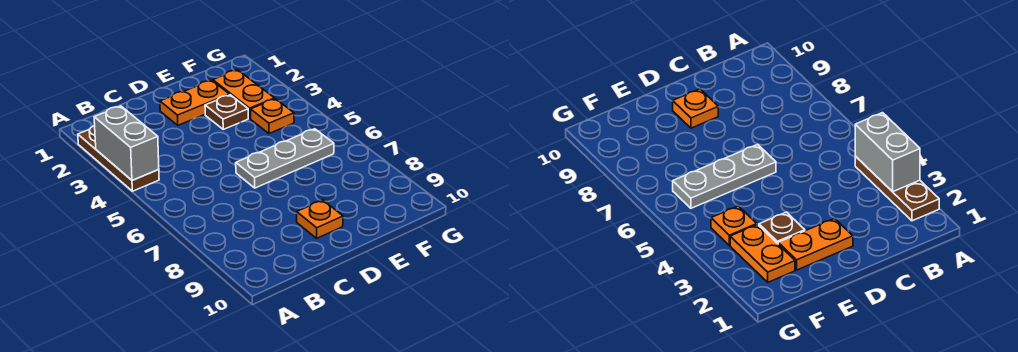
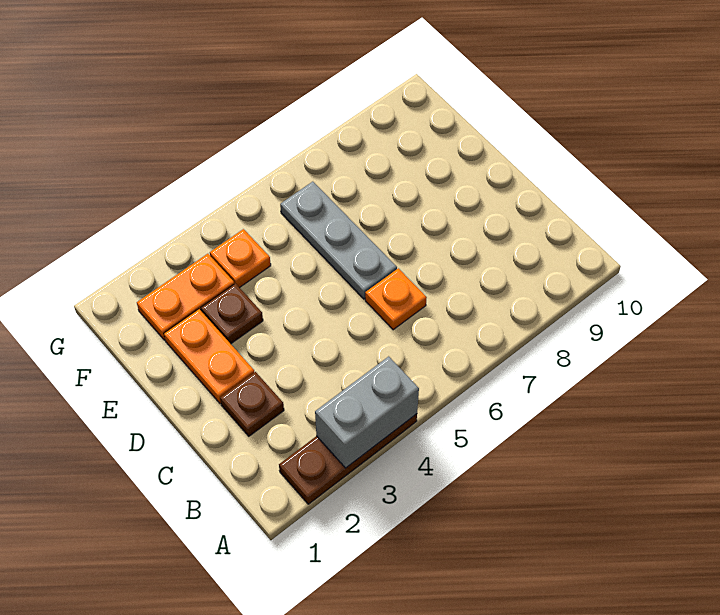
none -> brown plate C2 level 1
orange plate D9 level 1 -> orange plate C6 level 1

